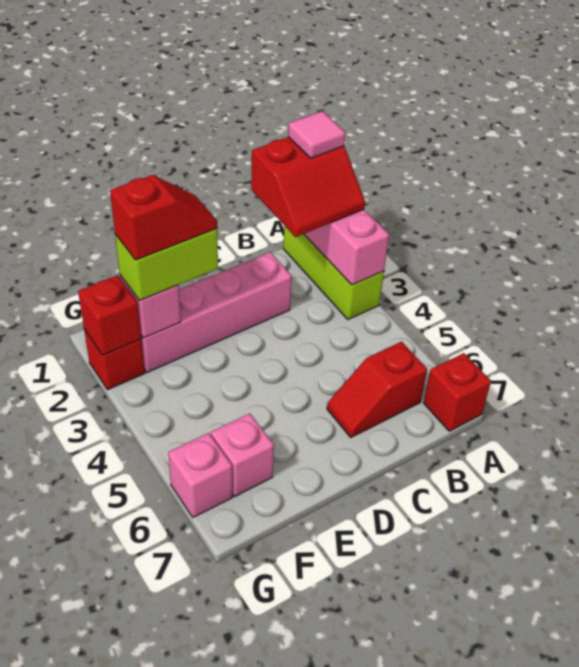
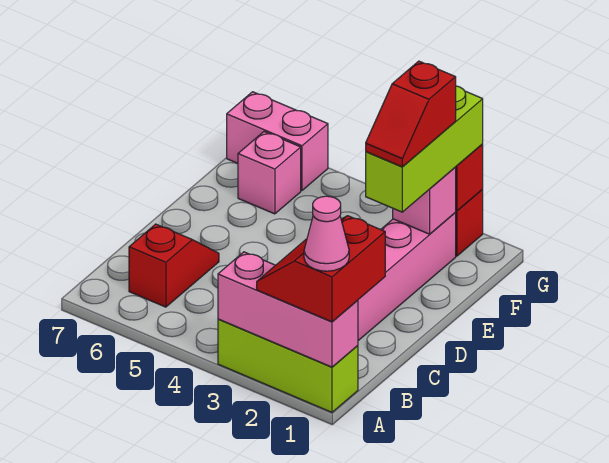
pink tile A1 level 4 -> pink cone A1 level 4
red brick A7 level 1 -> none
lime brick E2:F2 level 3 -> lime brick E2:G2 level 3
pink brick G6 level 1 -> pink brick G6:G7 level 1

